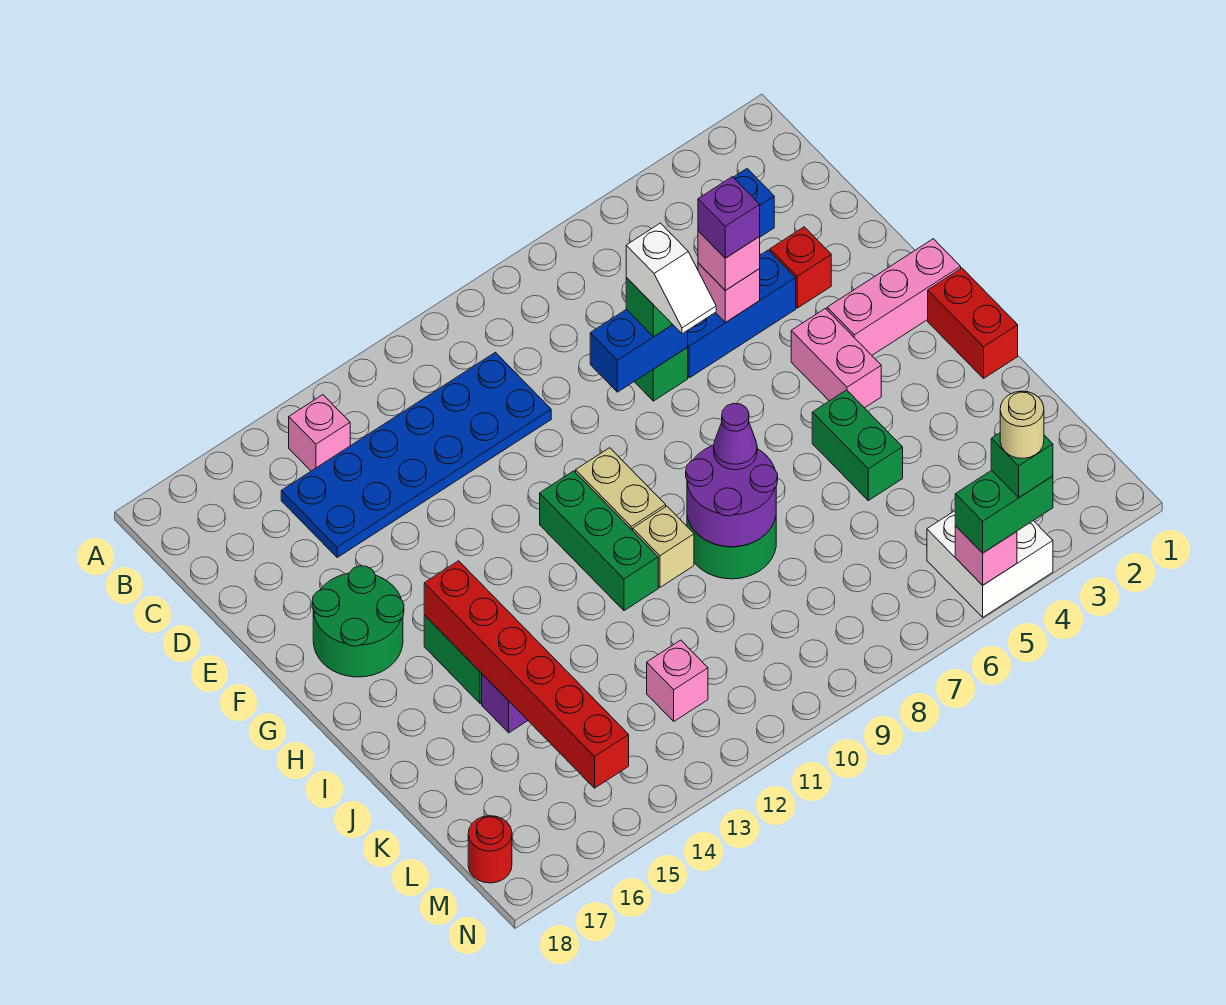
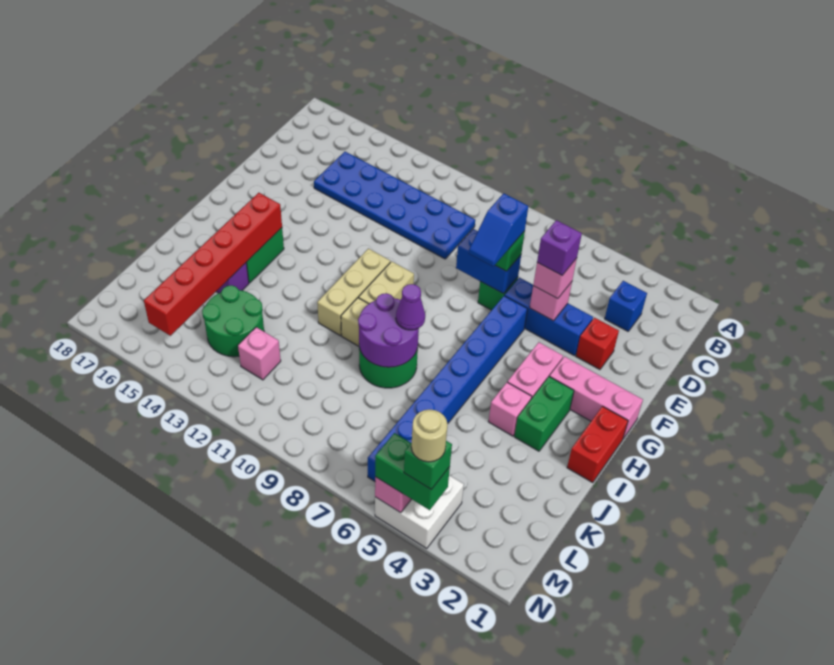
pink brick B14 level 1 -> pink brick I4 level 1
white slope E7:F7 level 4 top E -> blue slope E7:F7 level 4 top E
none -> blue brick F6:M6 level 1
green round brick F16:G17 level 1 -> green round brick K13:L14 level 1
green brick G11:I11 level 1 -> tan brick G11:I11 level 1
green brick I5:J5 level 1 -> green brick H3:I3 level 1
red round brick M18 level 1 -> none

